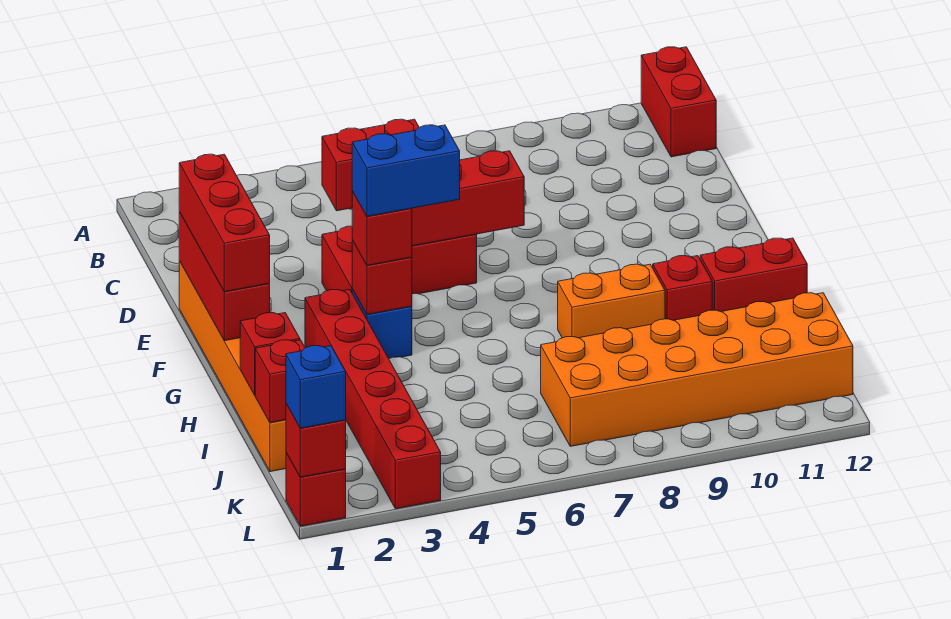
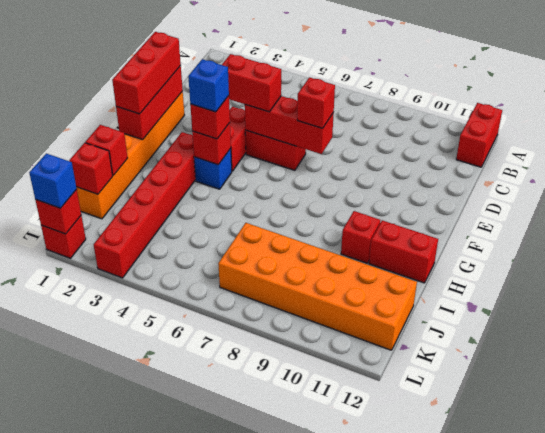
none -> red brick E7 level 3
blue brick G4:G5 level 4 -> blue brick G4 level 4
orange brick H8:H9 level 1 -> none

